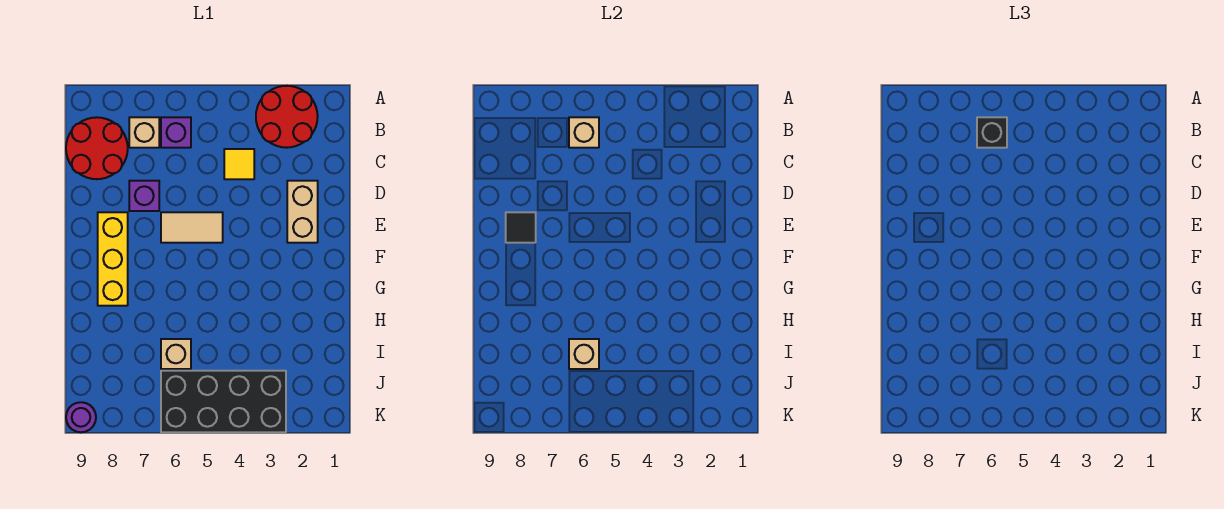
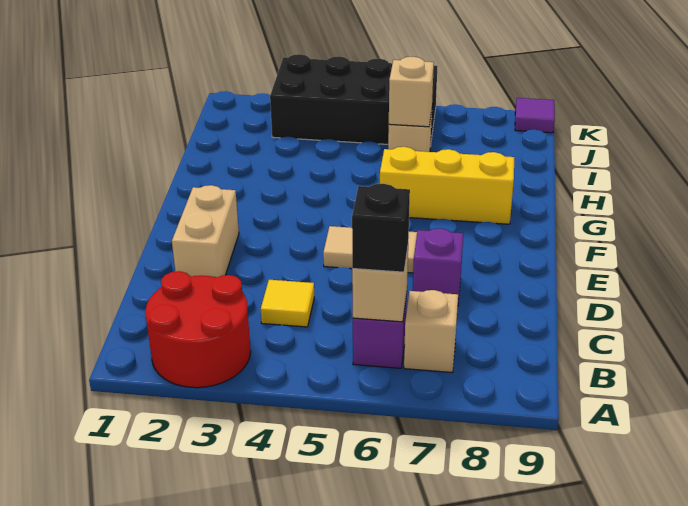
red round brick B8:C9 level 1 -> none
yellow brick E8:G8 level 1 -> yellow brick G6:G8 level 1
black tile E8 level 2 -> none
purple round brick K9 level 1 -> purple tile K9 level 1

